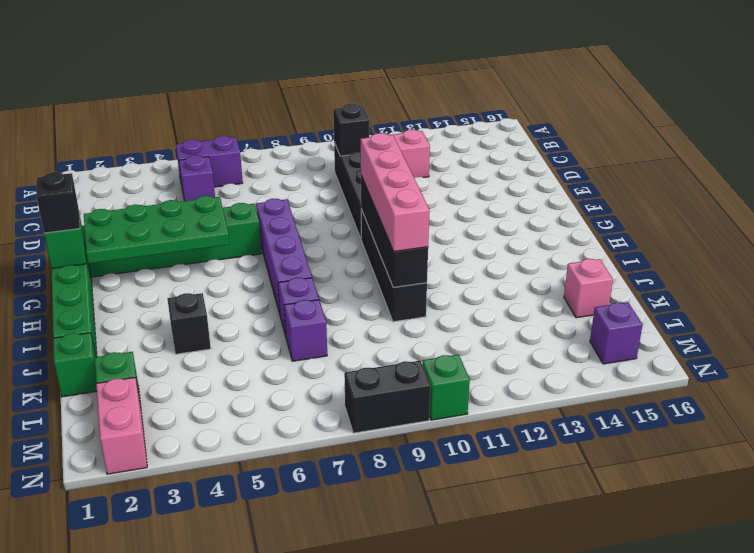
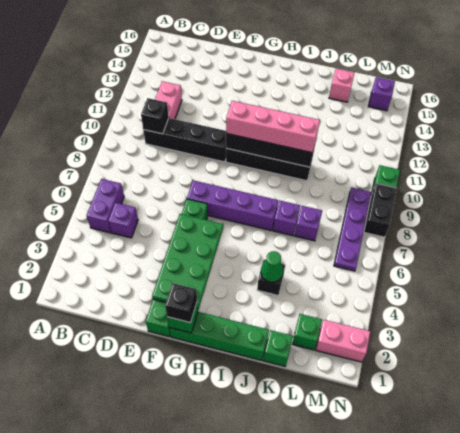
none -> green cone J4 level 2
none -> purple plate M6:M9 level 1

